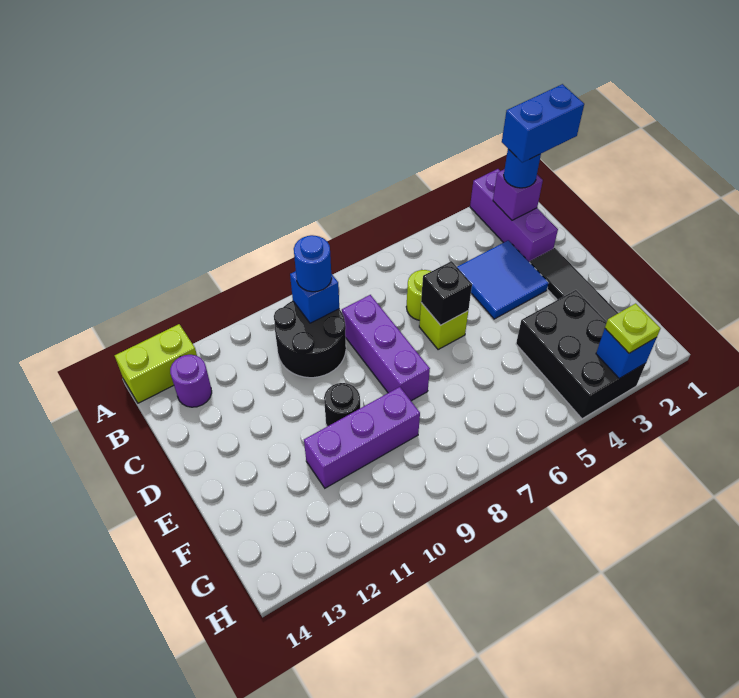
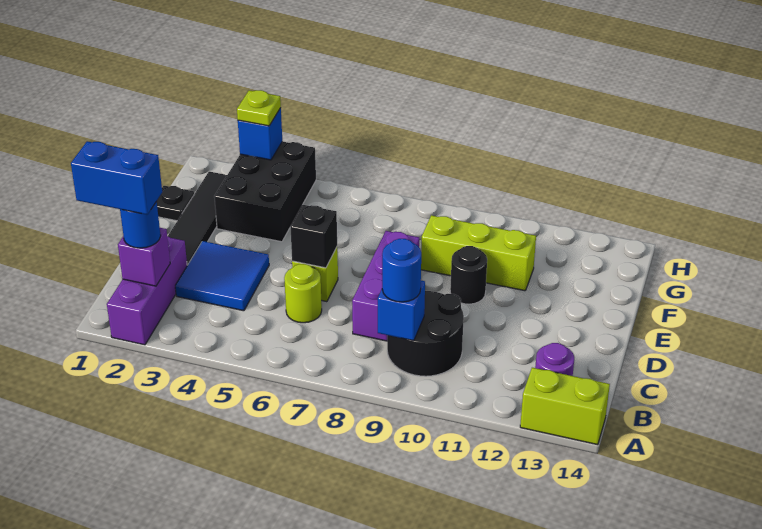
none -> black plate F1 level 1
purple brick F9:F11 level 1 -> lime brick F9:F11 level 1

